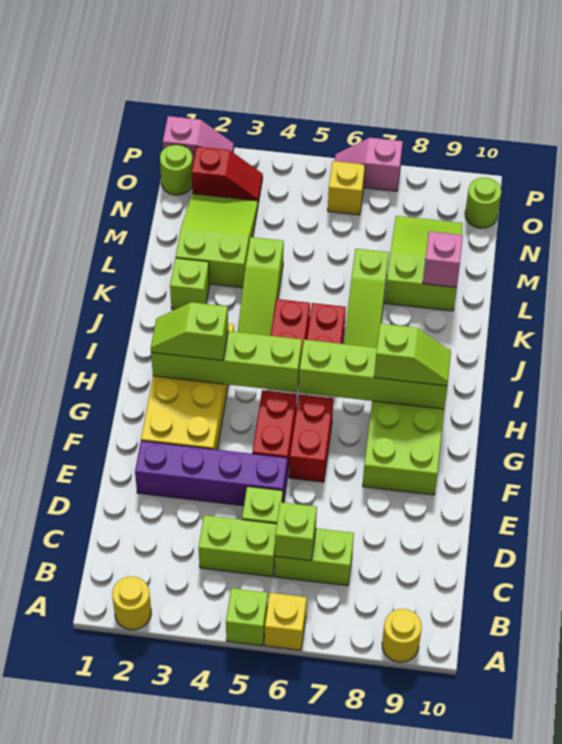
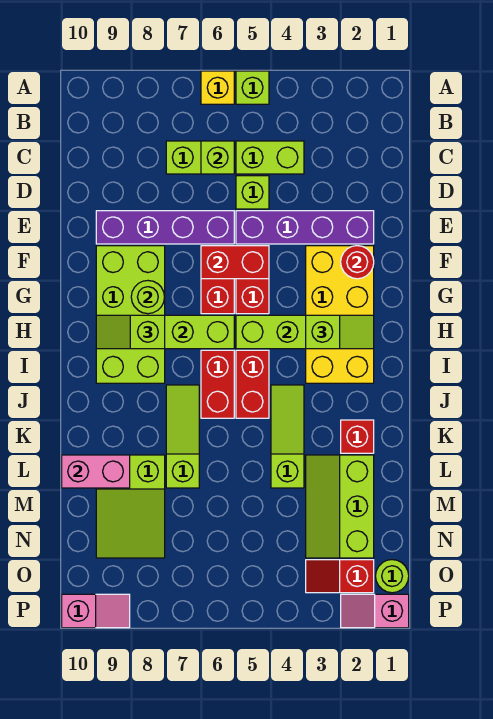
yellow round brick A2 level 1 -> none
yellow round brick A9 level 1 -> none
none -> purple brick E6:E9 level 1
none -> red round brick F2 level 2
none -> red brick F5:F6 level 2
lime brick K2 level 1 -> red brick K2 level 1
lime slope L2:N3 level 1 top L -> lime slope L2:N3 level 1 top 2
pink brick L9 level 2 -> pink brick L9:L10 level 2
yellow brick O6 level 1 -> none
lime round brick O10 level 1 -> lime round brick G8 level 2
pink slope P6:P7 level 1 top 7 -> pink slope P9:P10 level 1 top 10

